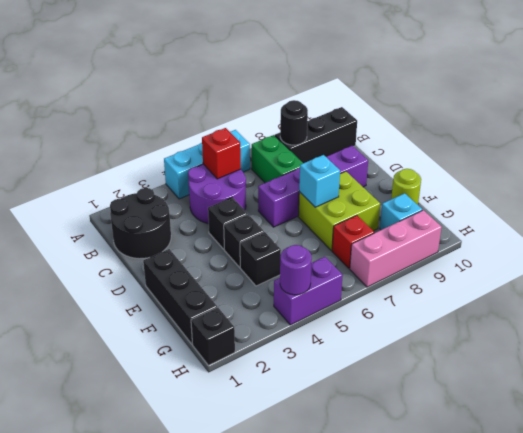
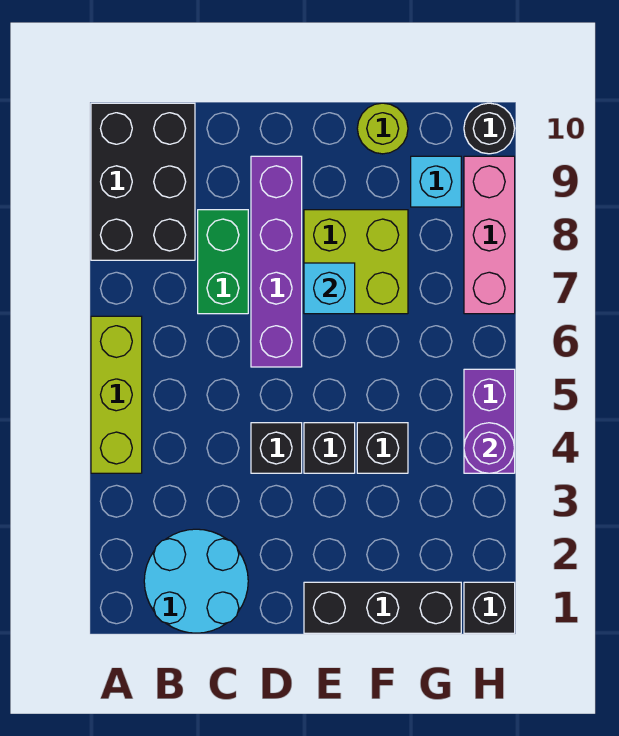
cyan brick A4:A6 level 1 -> lime brick A4:A6 level 1
black round brick B1:C2 level 1 -> cyan round brick B1:C2 level 1
purple round brick B4:C5 level 1 -> none
red brick B5 level 2 -> none
green brick B7:C7 level 1 -> green brick C7:C8 level 1
black brick B8:B10 level 1 -> black brick A8:B10 level 1
black round brick B8 level 2 -> black round brick H10 level 1
red brick G7 level 1 -> none

